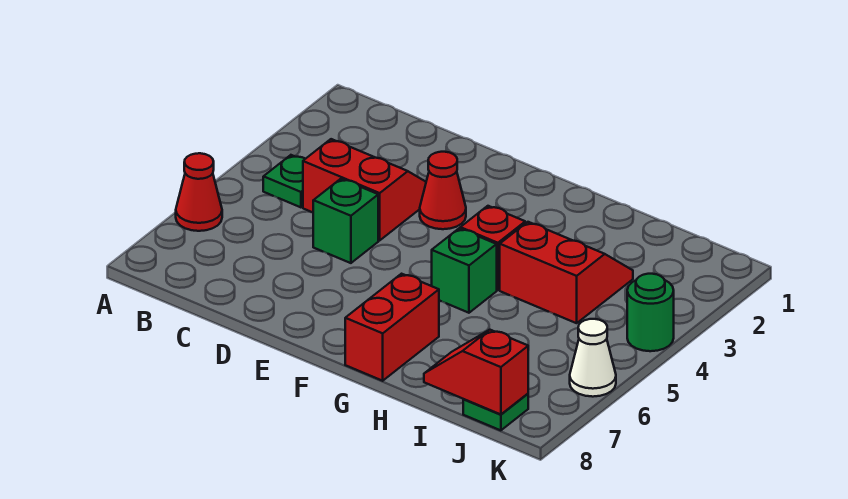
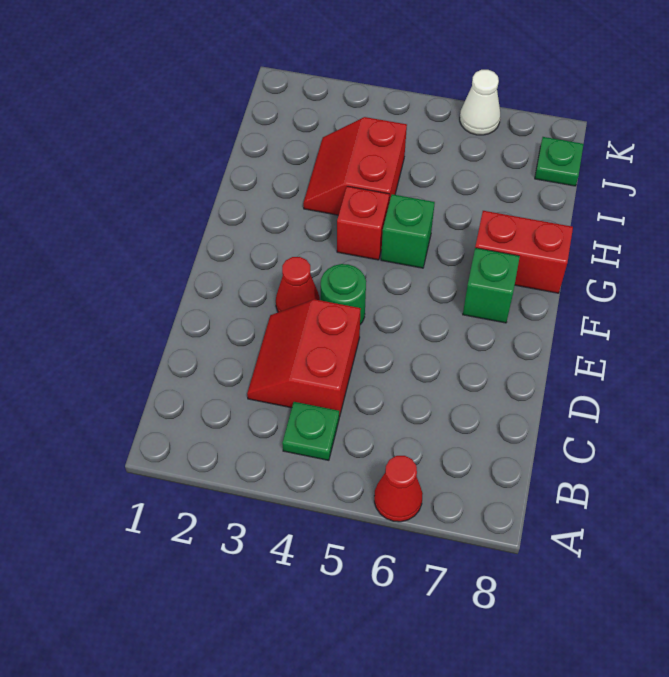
green brick D5 level 1 -> green brick F7 level 1
red slope I8:J8 level 2 top J -> none
green round brick K4 level 1 -> green round brick E4 level 1

